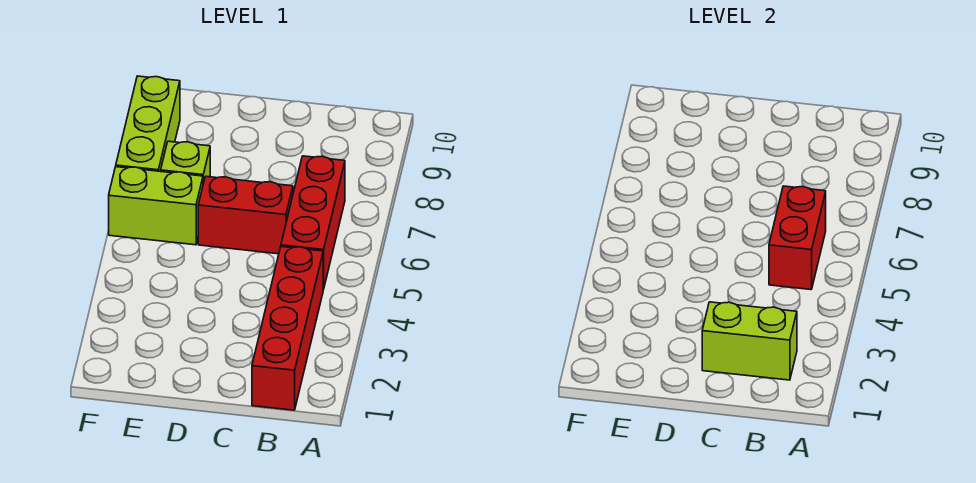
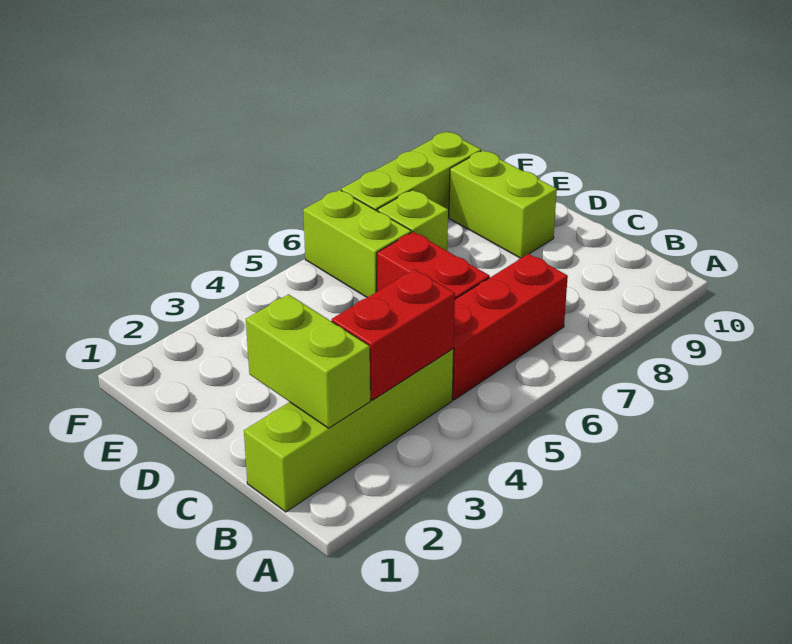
red brick B1:B4 level 1 -> lime brick B1:B4 level 1
red brick B5:B6 level 2 -> red brick B3:B4 level 2
none -> lime brick D9:E9 level 1

